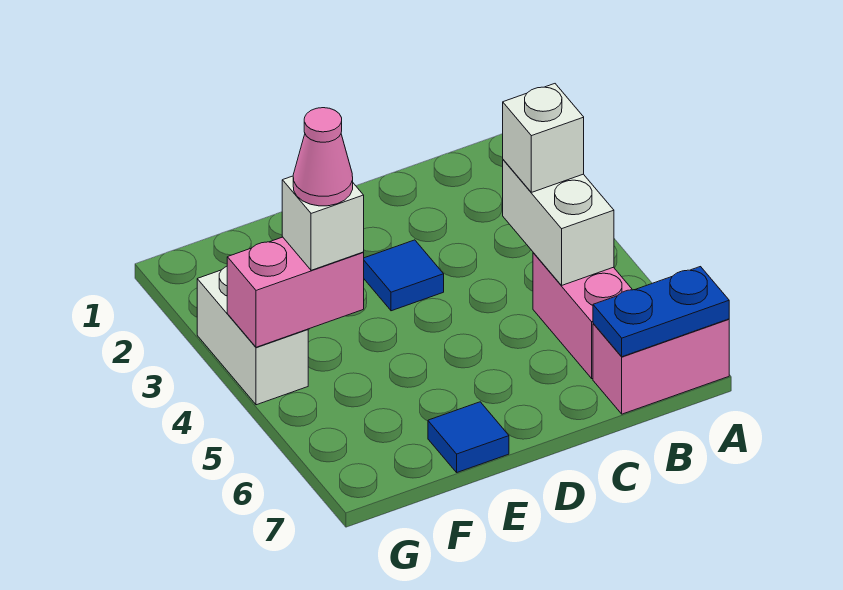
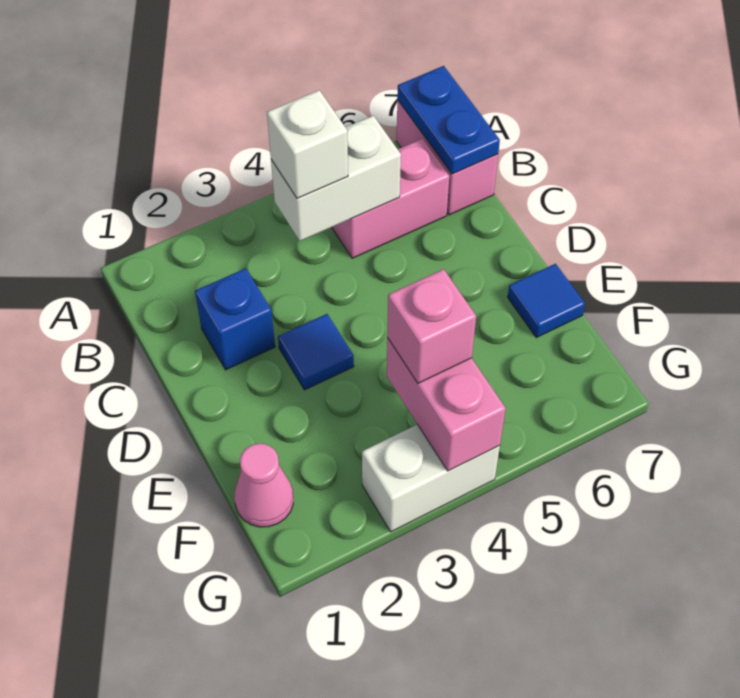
none -> blue brick C2 level 1
white brick F4 level 3 -> pink brick F4 level 3
pink cone F4 level 4 -> pink cone F1 level 1

